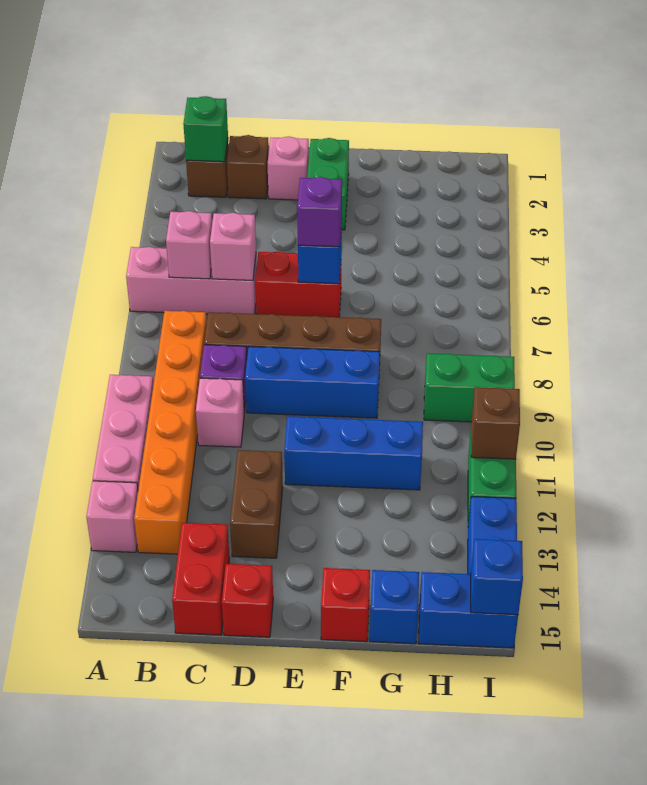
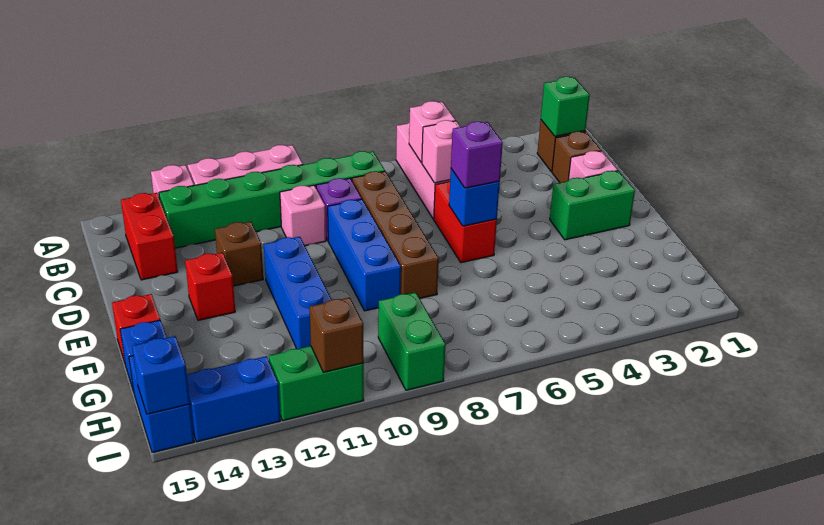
orange brick B8:B13 level 1 -> green brick B8:B13 level 1
red brick C14:C15 level 1 -> red brick B14:C14 level 1
brown brick D12:D13 level 1 -> brown brick D12 level 1
red brick D15 level 1 -> red brick E13 level 1

